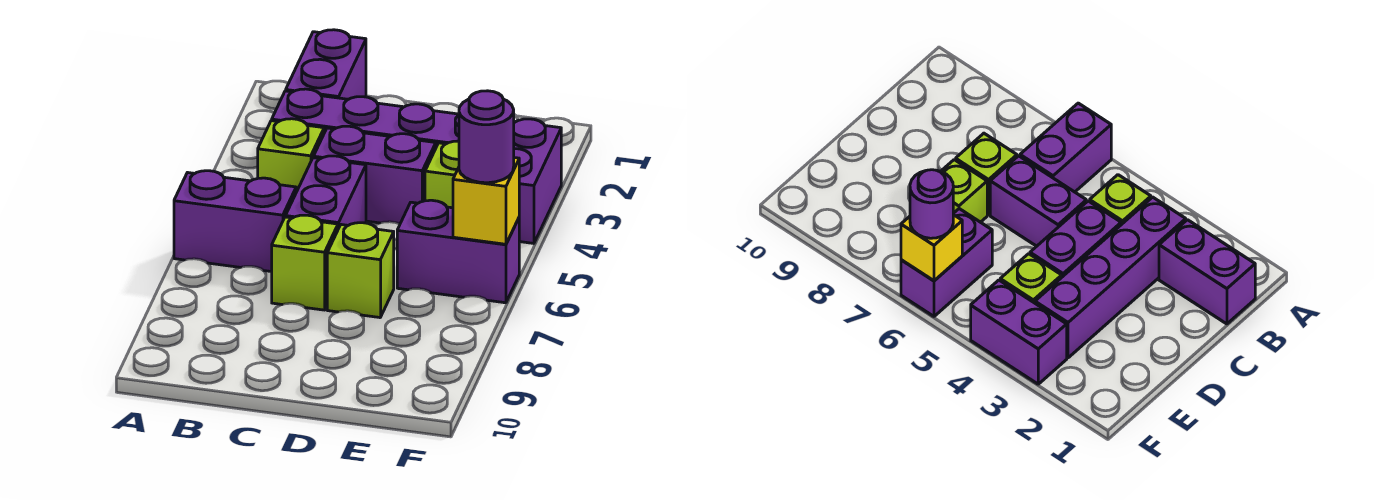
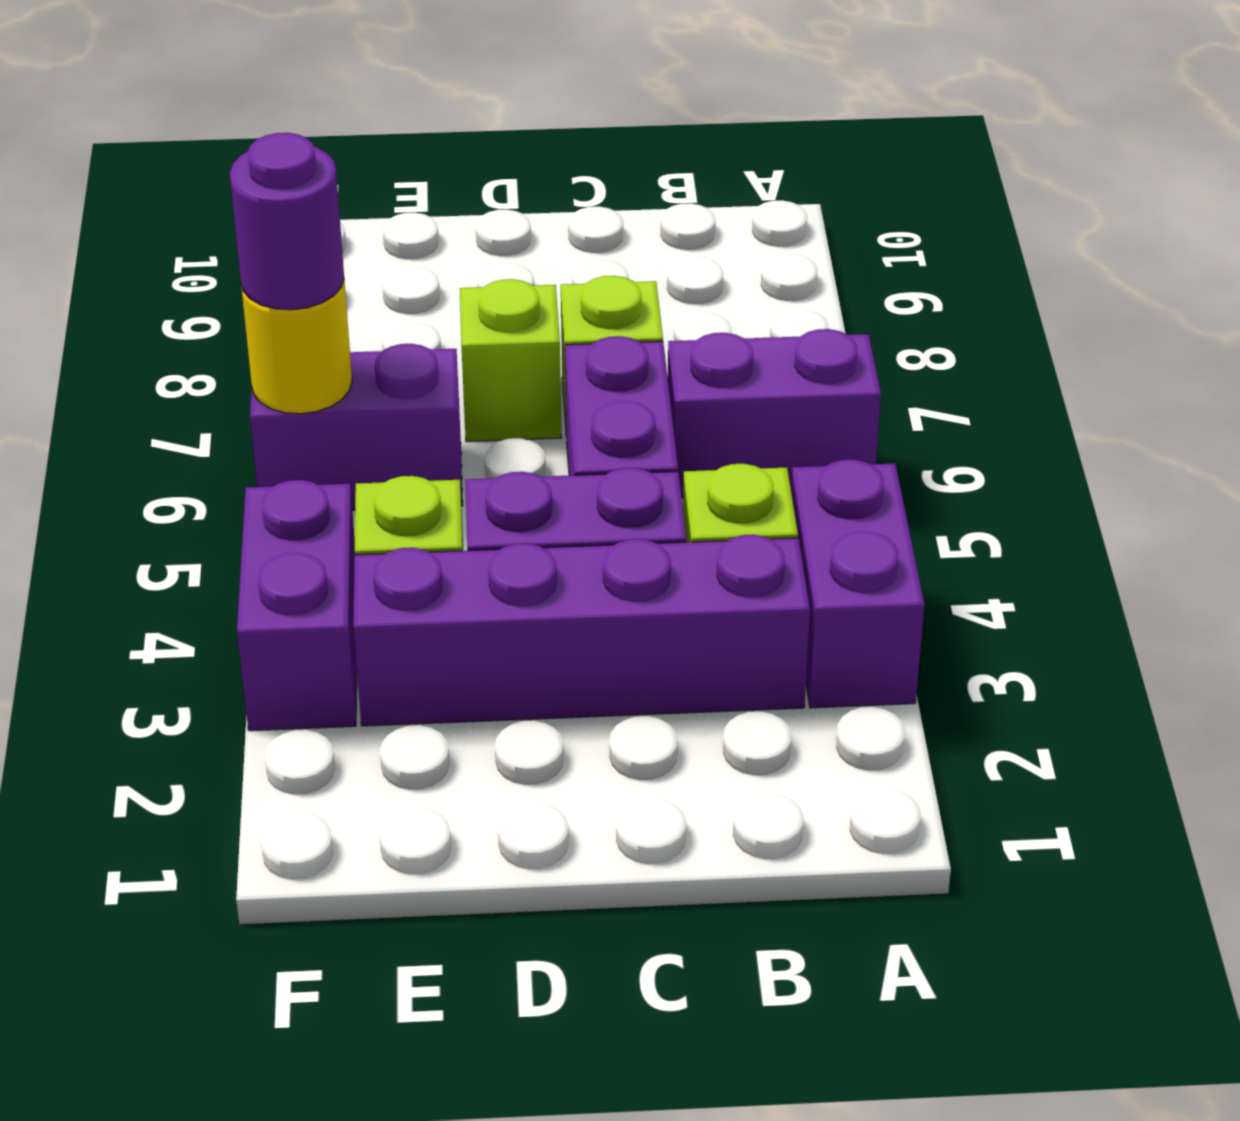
purple brick B1:B2 level 1 -> purple brick A3:A4 level 1
yellow brick F6 level 2 -> yellow round brick F6 level 2

